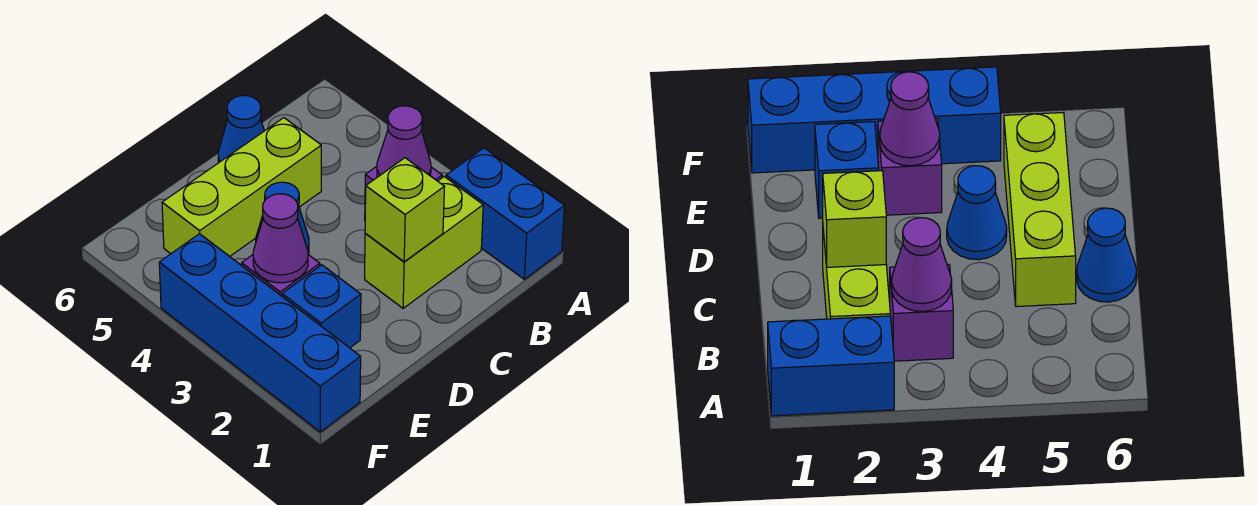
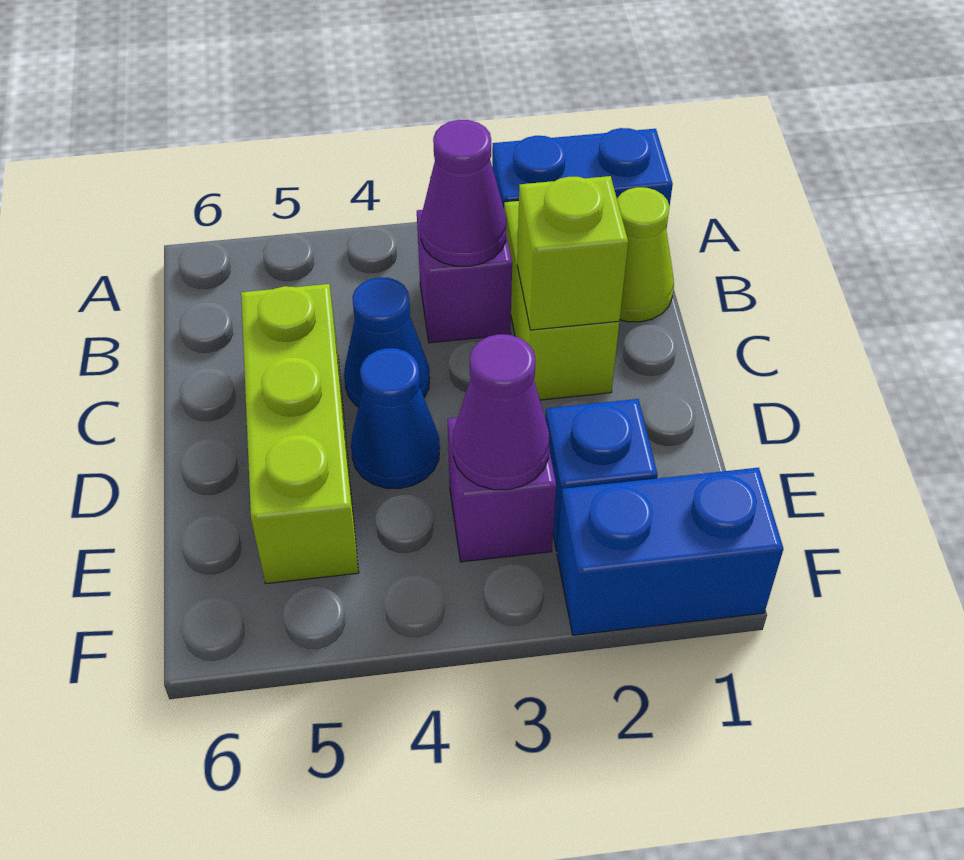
none -> lime cone B1 level 1
blue cone C6 level 1 -> blue cone C4 level 1
blue brick F1:F4 level 1 -> blue brick F1:F2 level 1

